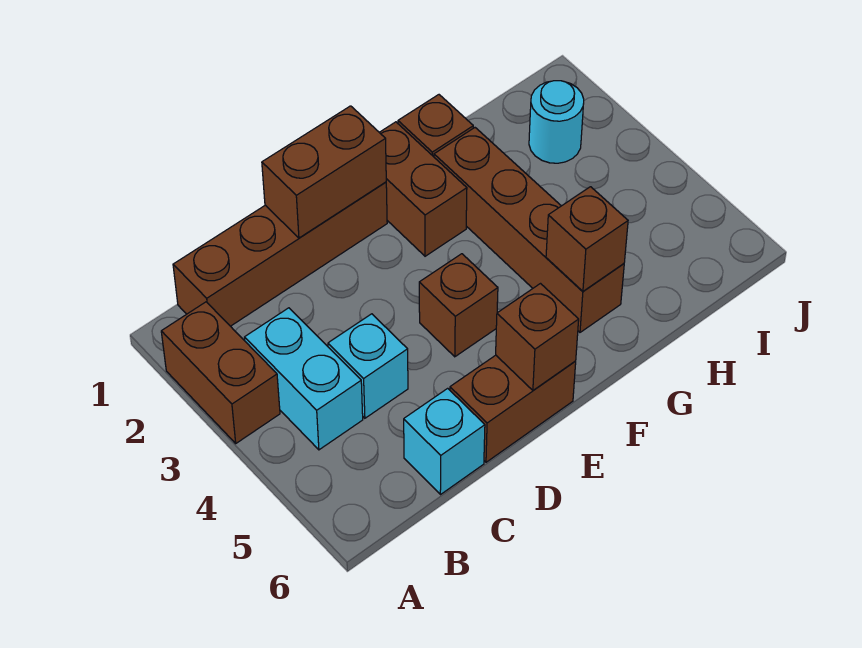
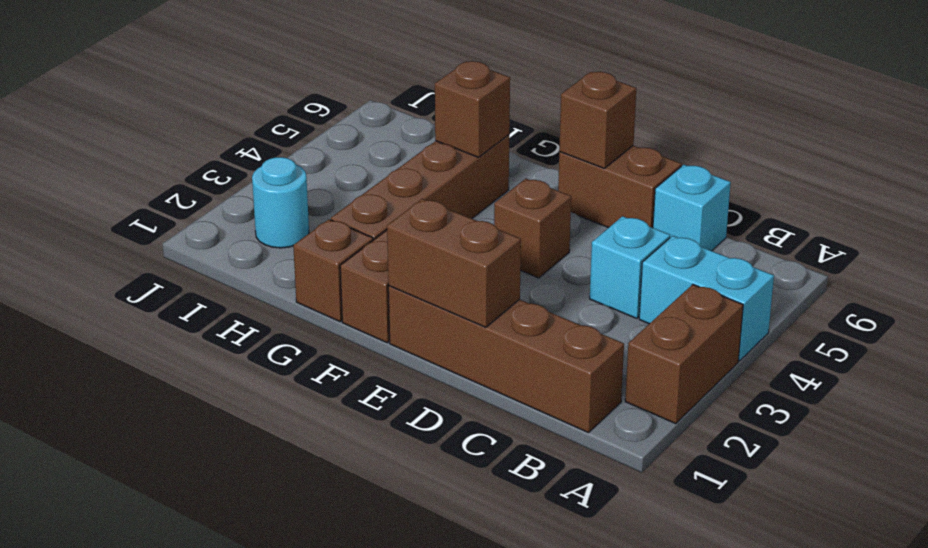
cyan brick B3:B4 level 1 -> cyan brick A4:B4 level 1

